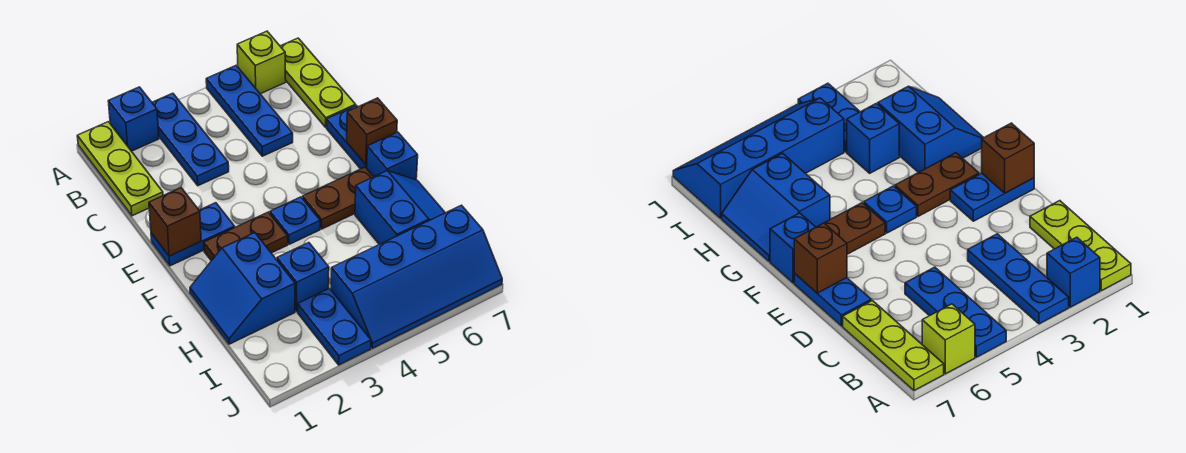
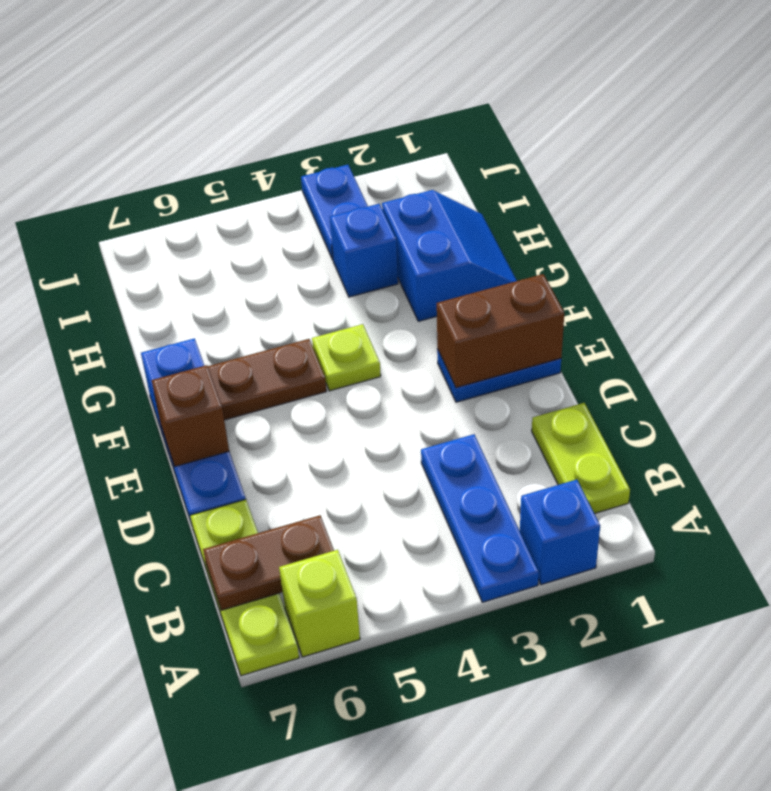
lime plate A1:C1 level 1 -> lime plate B1:C1 level 1
blue plate A5:C5 level 1 -> none
brown brick E1 level 2 -> brown brick E1:E2 level 2
brown plate F2:F3 level 1 -> brown plate B6:B7 level 2
blue plate F4 level 1 -> lime plate F4 level 1
blue slope G6:H7 level 1 top 6 -> none
blue slope I4:J7 level 1 top I -> none

